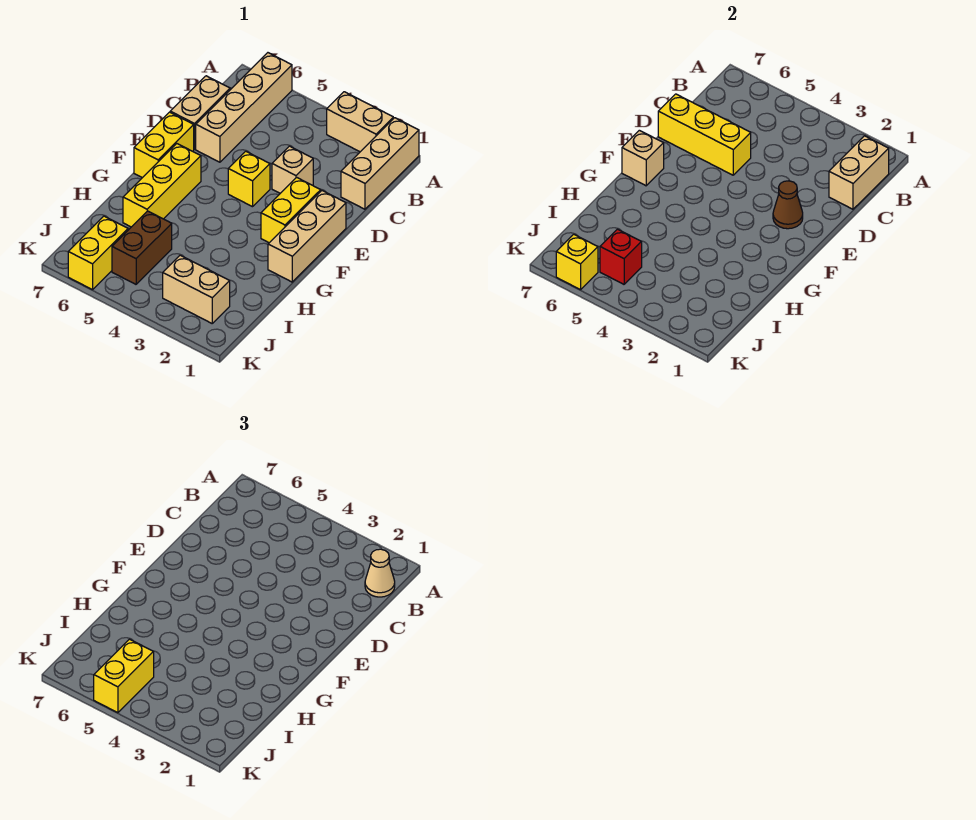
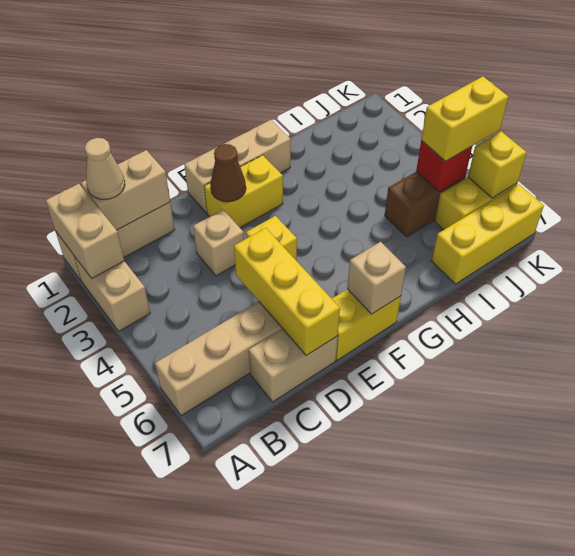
yellow brick F6:H6 level 1 -> yellow brick I7:K7 level 1
tan brick J2:J3 level 1 -> tan brick A1:A2 level 2

